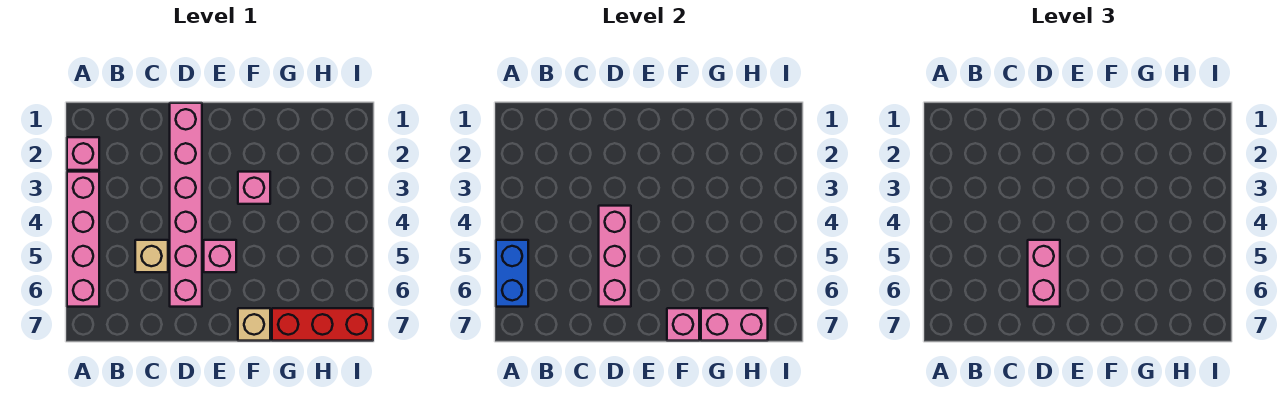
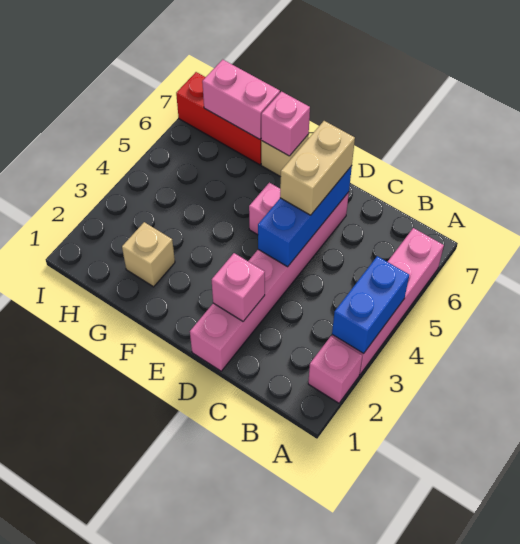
blue brick A5:A6 level 2 -> blue brick A3:A4 level 2
tan brick C5 level 1 -> tan brick G2 level 1
pink brick D4:D6 level 2 -> blue brick D4:D6 level 2
pink brick D5:D6 level 3 -> tan brick D5:D6 level 3
pink brick F3 level 1 -> pink brick D2 level 2

